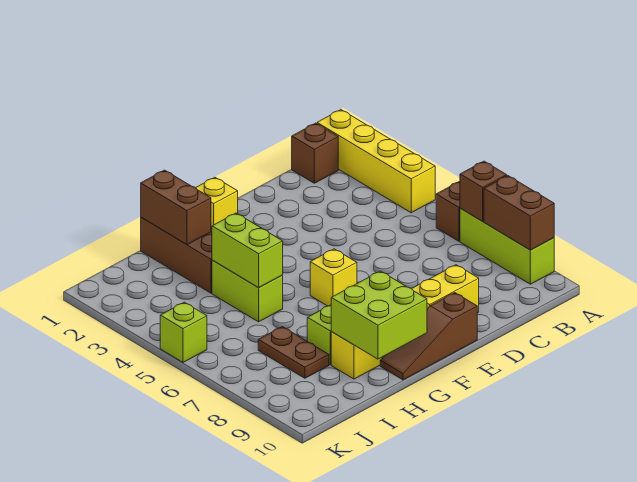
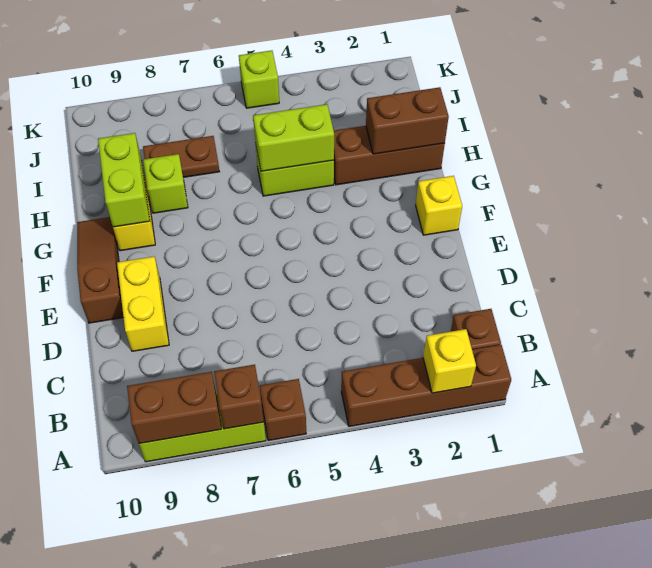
yellow brick A1:A4 level 1 -> brown brick A1:A4 level 1
yellow brick F6 level 1 -> yellow brick A2 level 2
lime brick G9:H10 level 2 -> lime brick G9:H9 level 2

